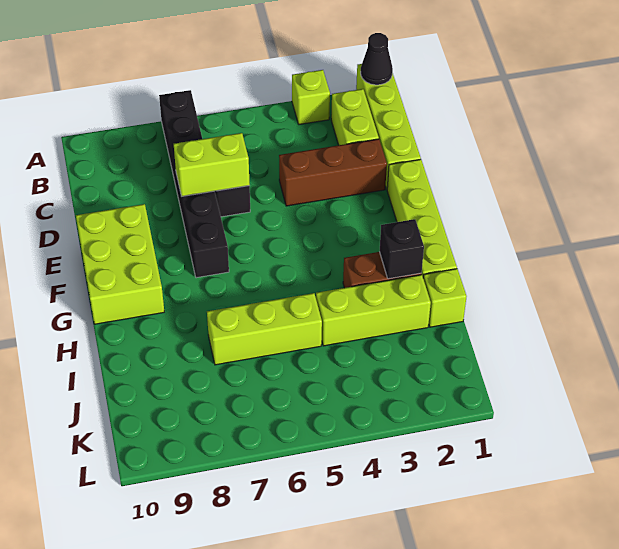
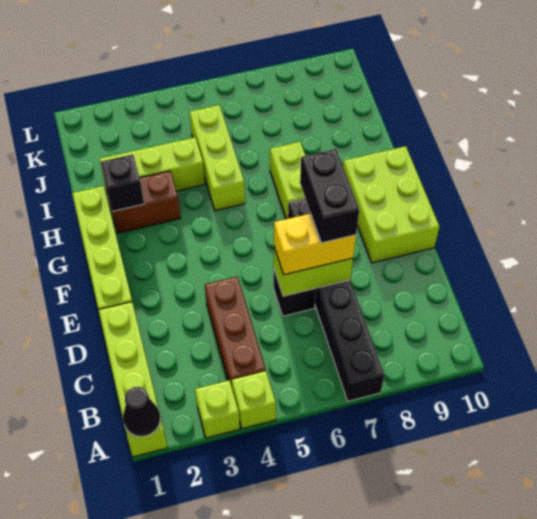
lime brick B2:C2 level 1 -> lime brick G7:H7 level 1
brown brick D2:D4 level 1 -> brown brick B4:D4 level 1
none -> yellow brick D6:D7 level 3
none -> black brick D7:E7 level 4
lime brick I1 level 1 -> lime brick A4 level 1
lime brick I5:I7 level 1 -> lime brick H5:J5 level 1

